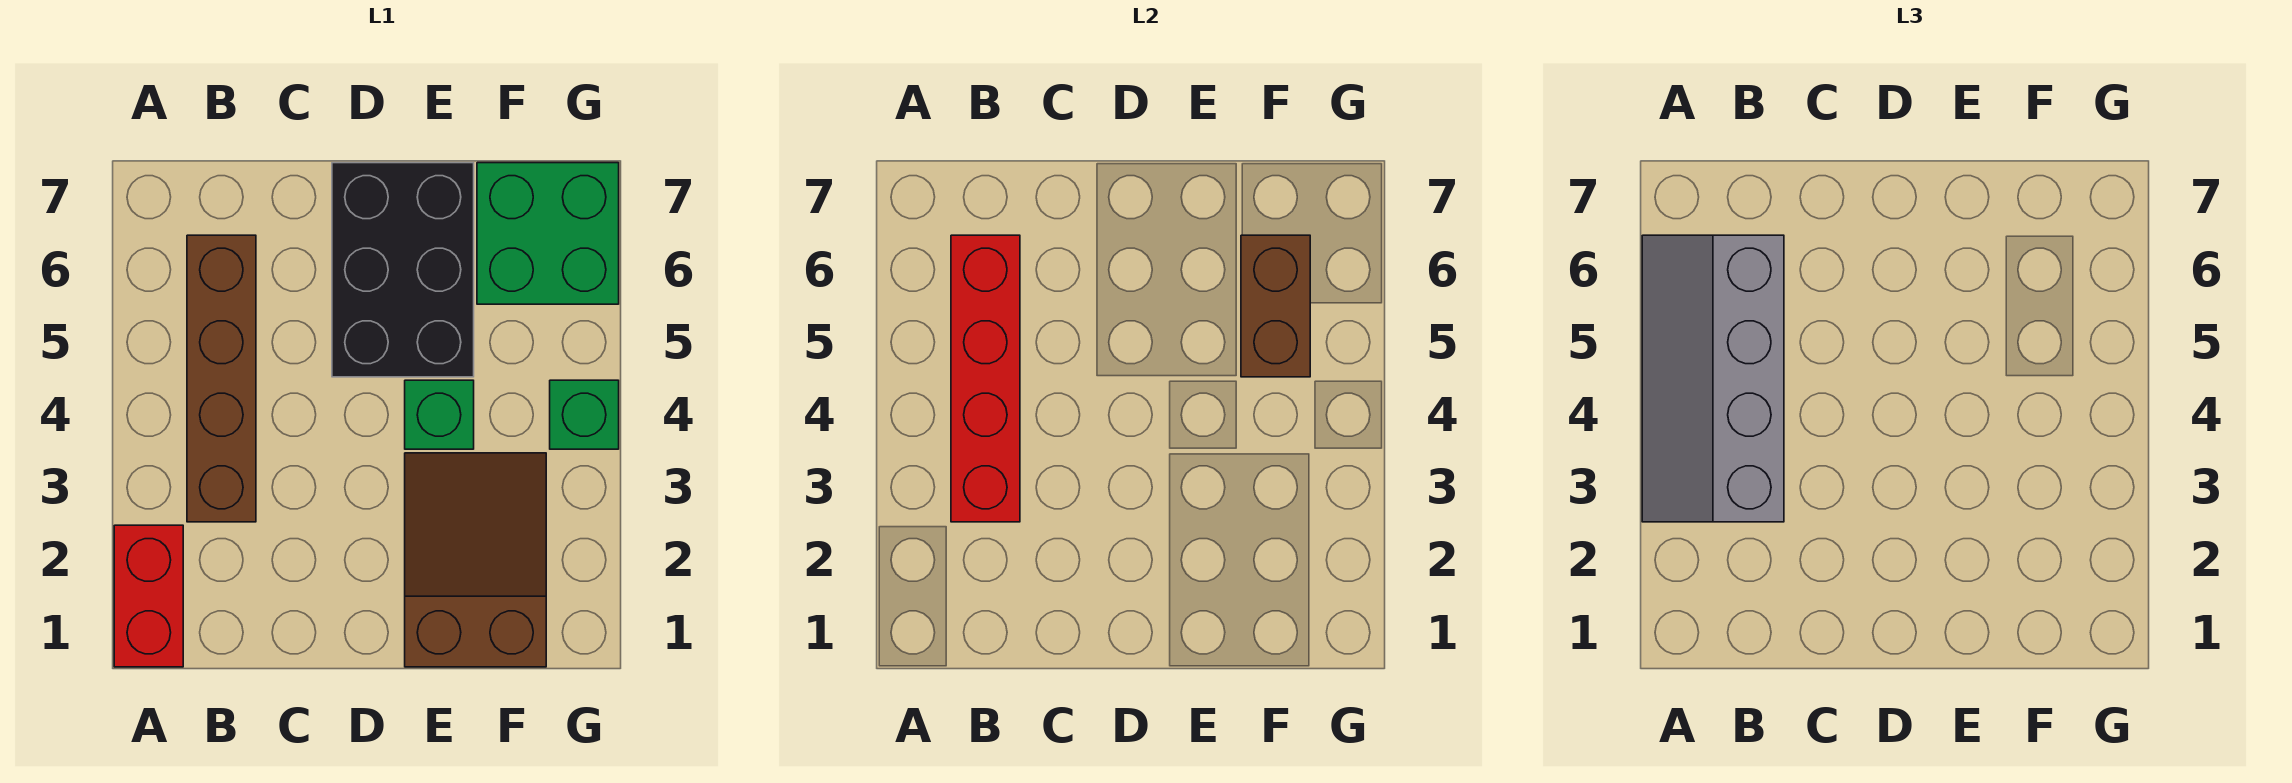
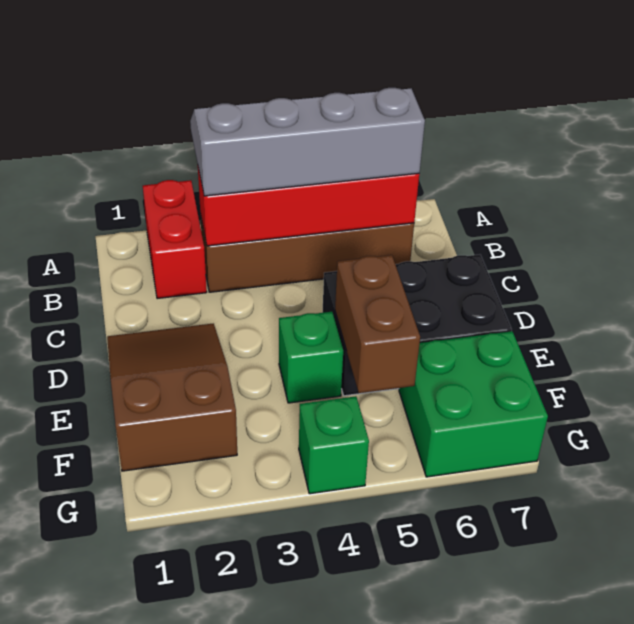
red brick A1:A2 level 1 -> red brick A2:B2 level 1
brown slope E1:F3 level 1 top 1 -> brown slope D1:F2 level 1 top F
brown brick F5:F6 level 2 -> brown brick E5:F5 level 2

